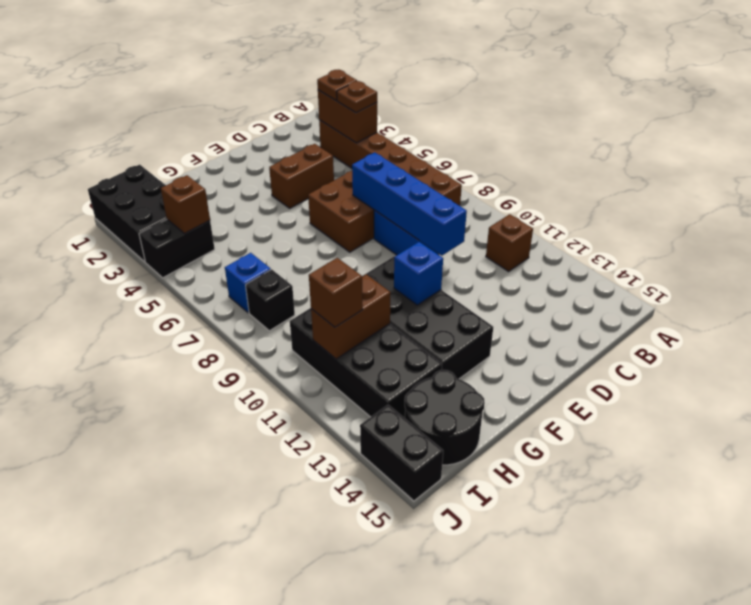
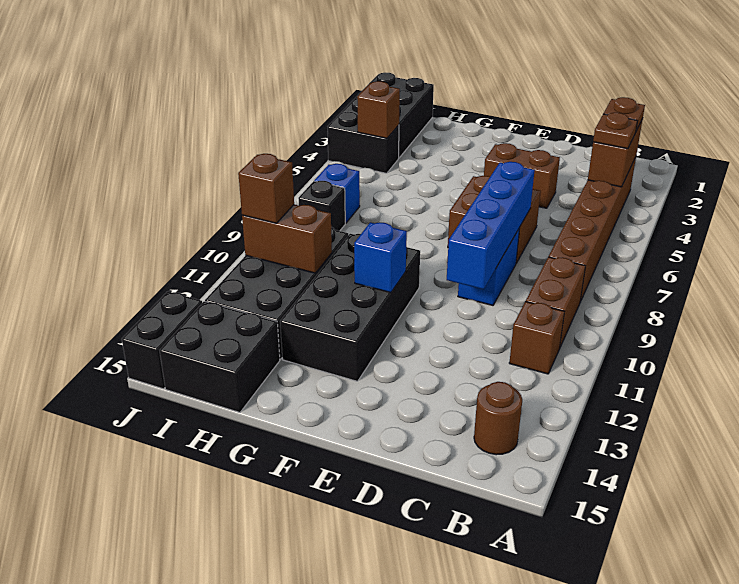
none -> brown brick B9:B10 level 1
none -> brown round brick B14 level 1
black round brick H14:I15 level 1 -> black brick H14:I15 level 1

